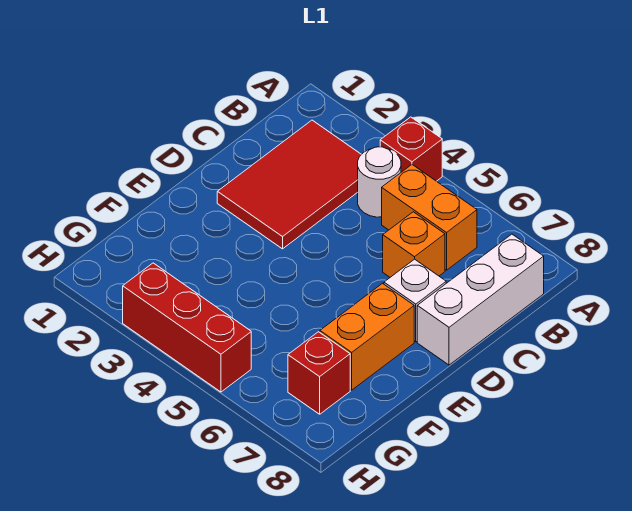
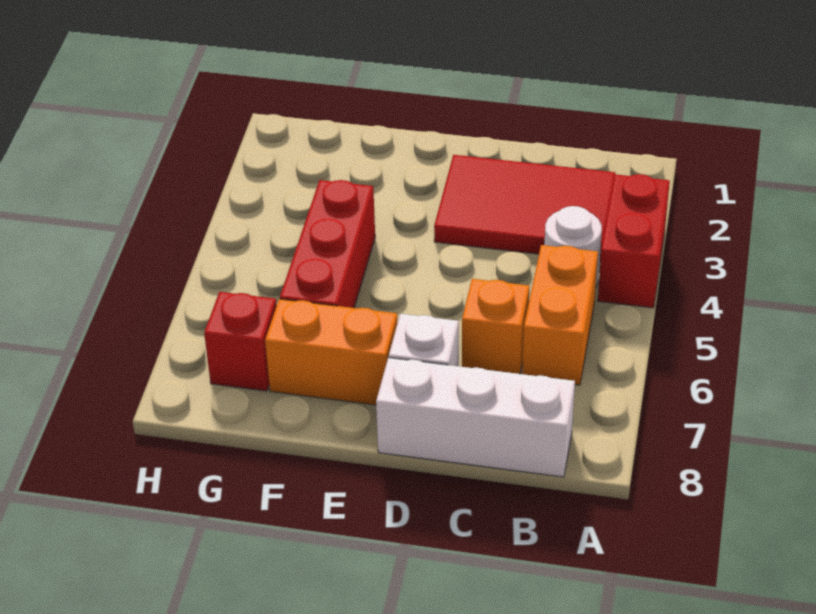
red brick A4 level 1 -> red brick A3:A4 level 1
red brick H3:H5 level 1 -> red brick F4:F6 level 1

